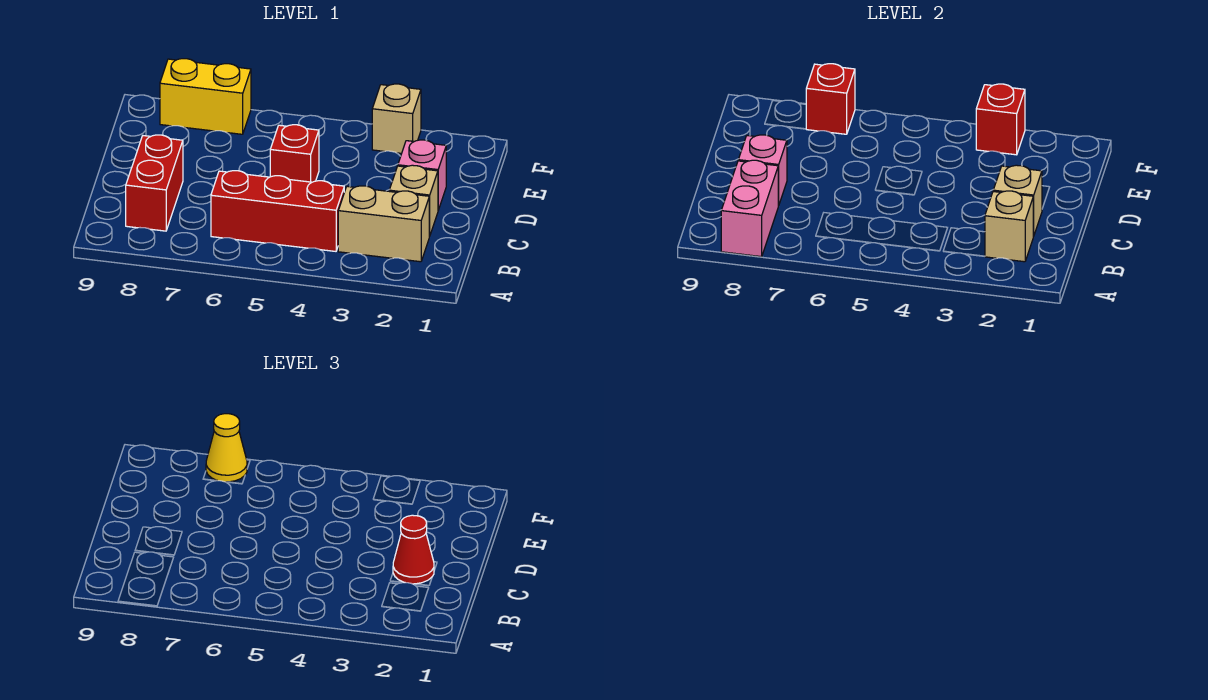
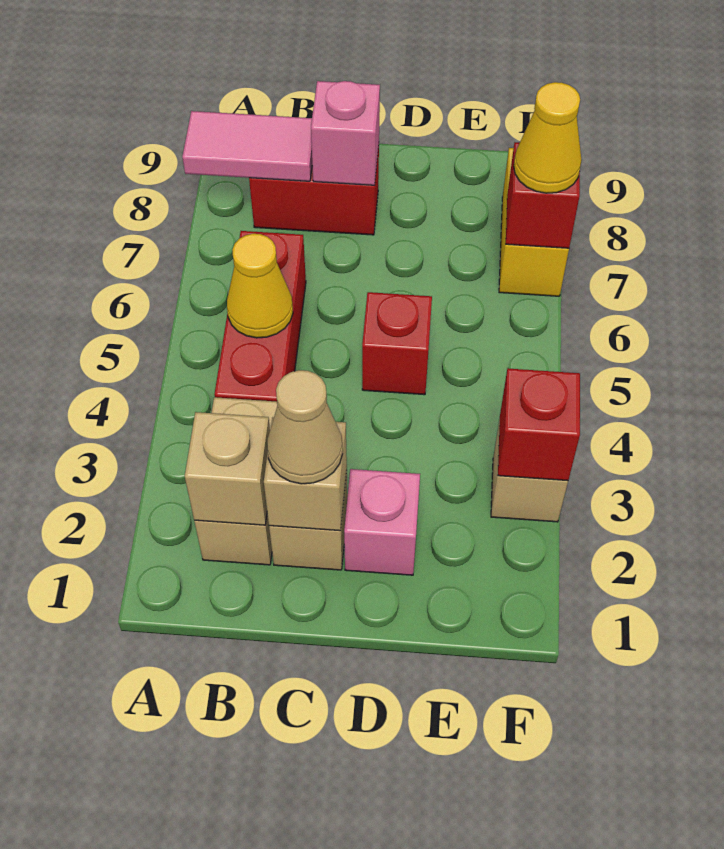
pink brick A8:B8 level 2 -> pink tile A8:B8 level 2
none -> yellow cone B5 level 2
red cone C2 level 3 -> tan cone C2 level 3

